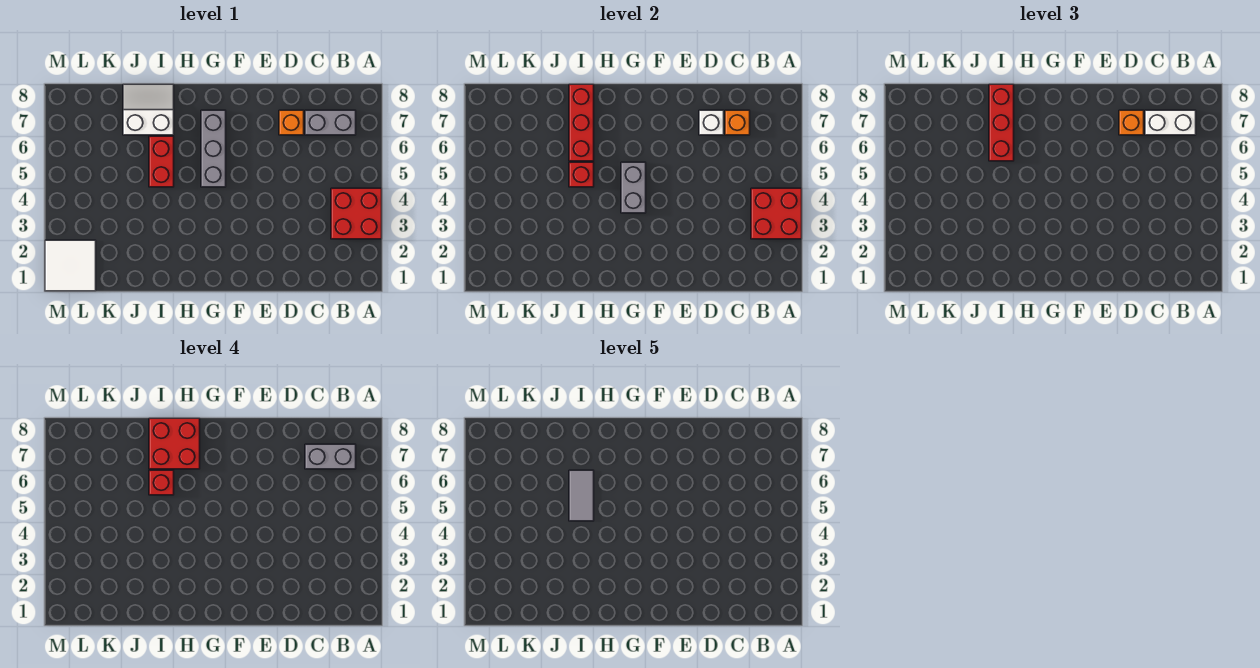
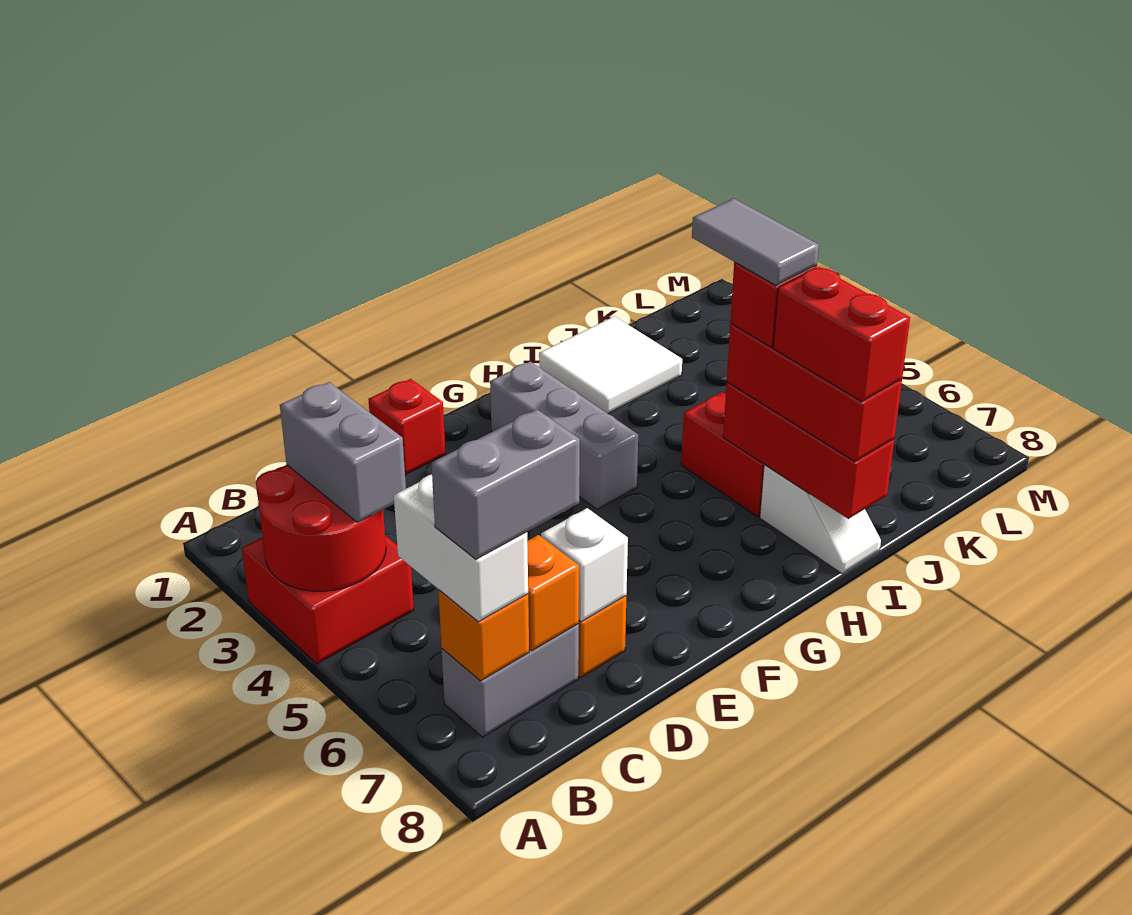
red brick A3:B4 level 2 -> red round brick A3:B4 level 2
white brick B7:C7 level 3 -> white brick B6:B7 level 3
orange brick D7 level 3 -> orange brick B7 level 2
grey brick G4:G5 level 2 -> grey brick B3:B4 level 3
grey brick G5:G7 level 1 -> grey brick G2:G4 level 1
red brick H7:I8 level 4 -> red brick I7:I8 level 4
red brick I5 level 2 -> red brick E1 level 1
white slope I7:J8 level 1 top 7 -> white slope I7:I8 level 1 top 7
white tile L1:M2 level 1 -> white tile I1:J2 level 1

